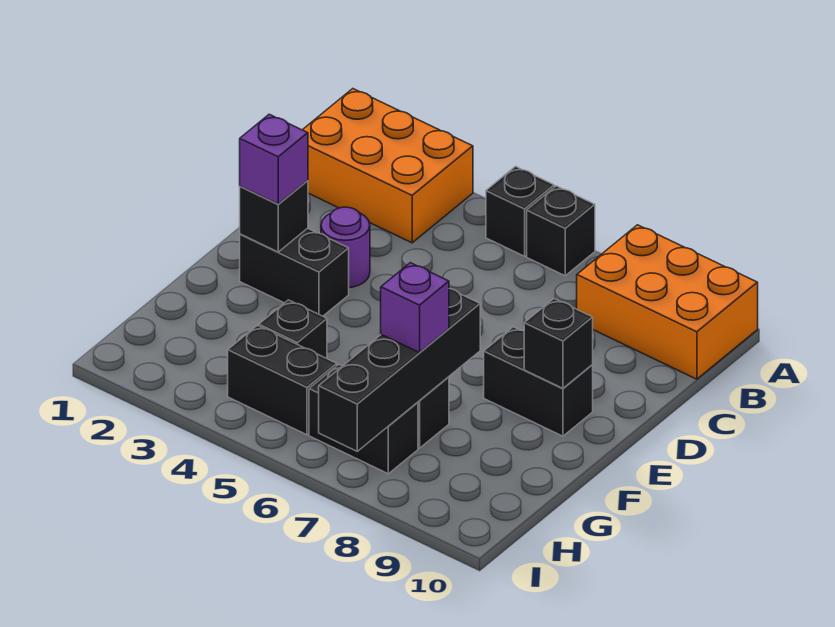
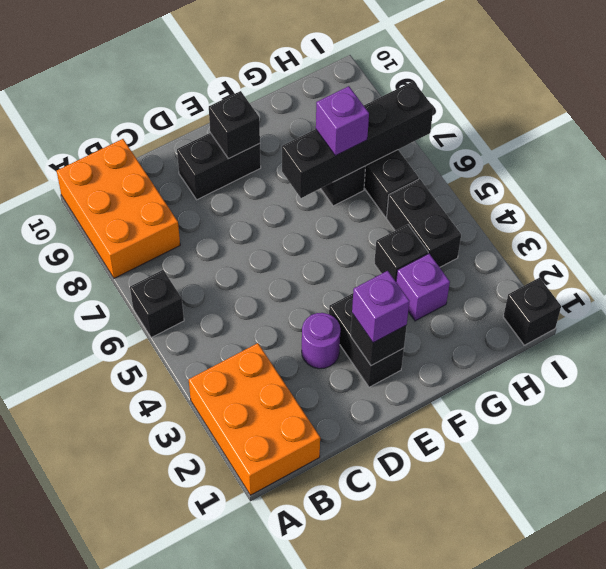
black brick A5 level 1 -> black brick I1 level 1
black brick E8:E9 level 1 -> black brick D9:E9 level 1
none -> purple brick G3 level 1

